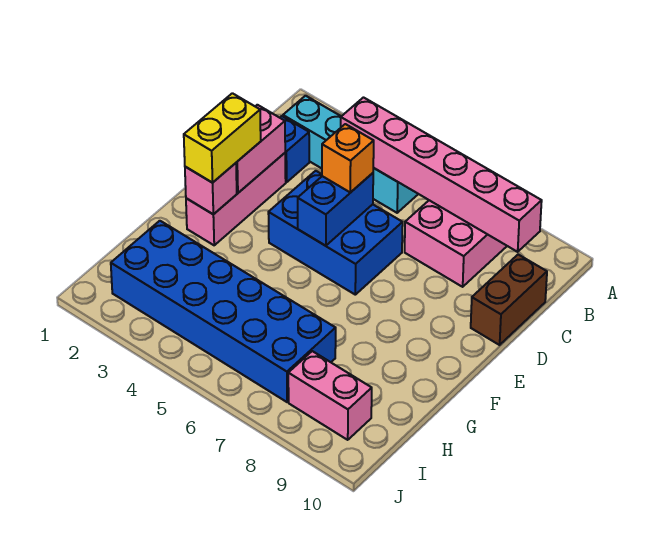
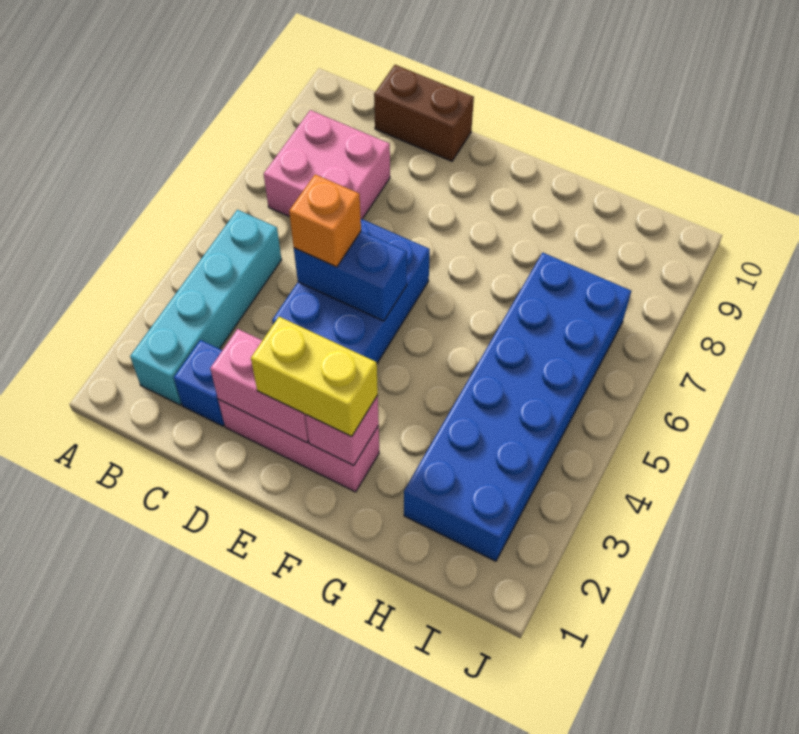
pink brick B4:B9 level 2 -> none
pink brick I8:I9 level 1 -> none

